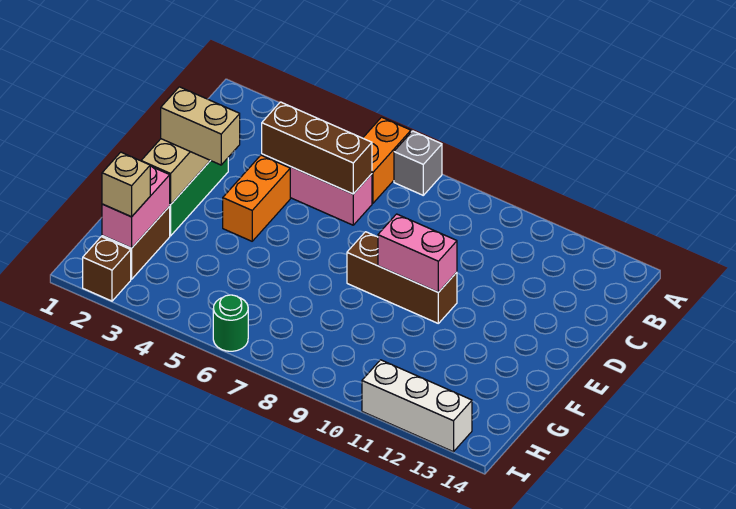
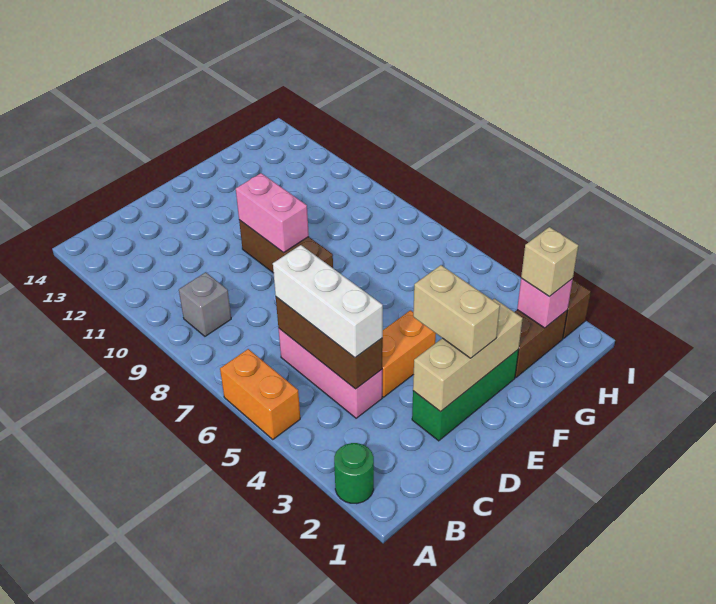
orange brick A6:B6 level 1 -> orange brick A5:A6 level 1
grey brick A7 level 1 -> grey brick B9 level 1
pink brick G2:H2 level 2 -> pink brick H2 level 2
green round brick I6 level 1 -> green round brick A2 level 1
white brick I11:I13 level 1 -> white brick C4:C6 level 3

